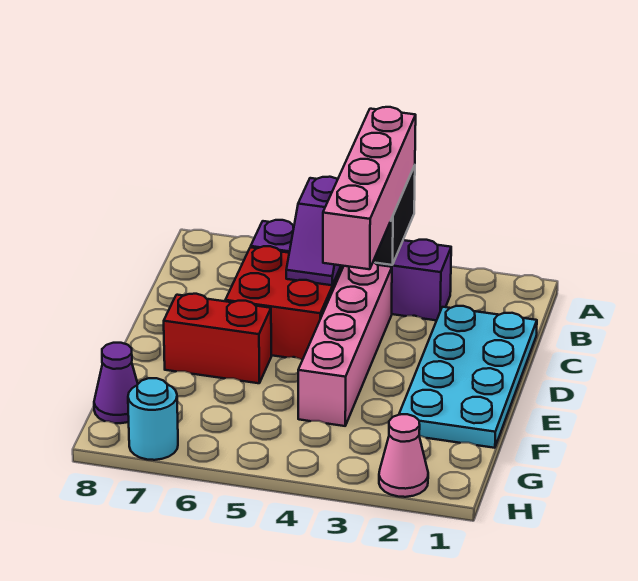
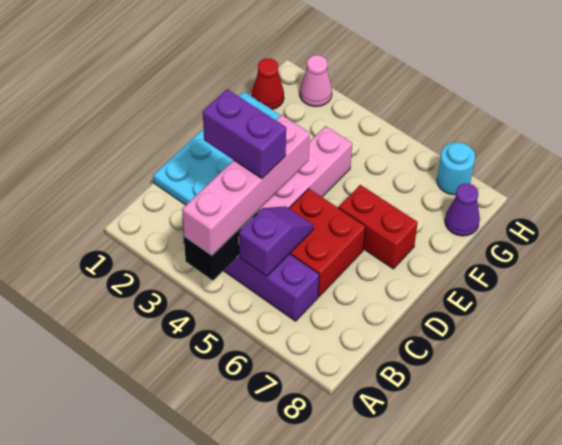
none -> purple brick C3:C4 level 4
none -> red cone G1 level 1

